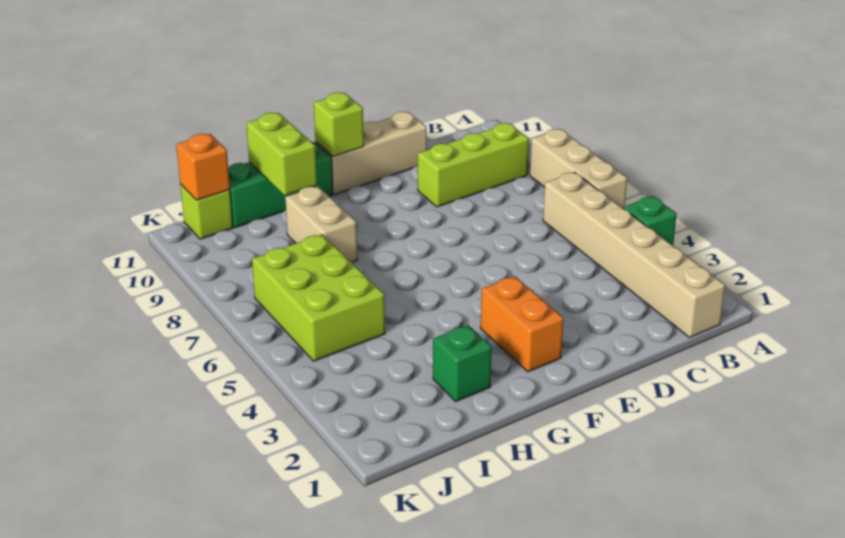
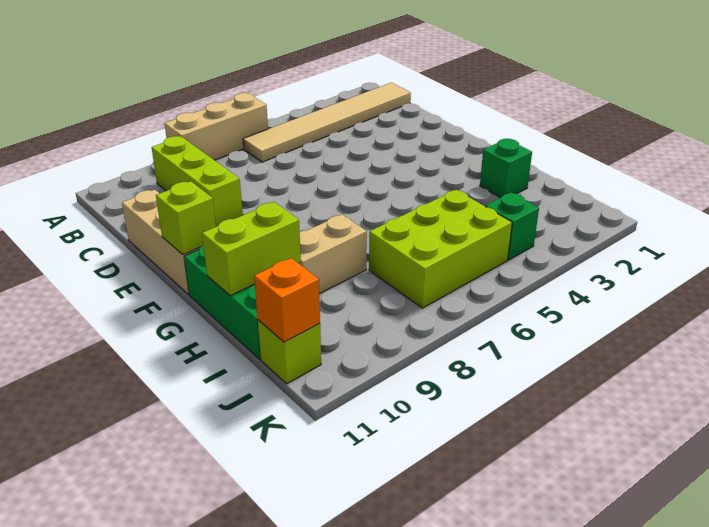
green brick A4 level 1 -> green brick J4 level 1
tan brick B1:B6 level 1 -> tan tile B1:B6 level 1
orange brick F2:F3 level 1 -> none

